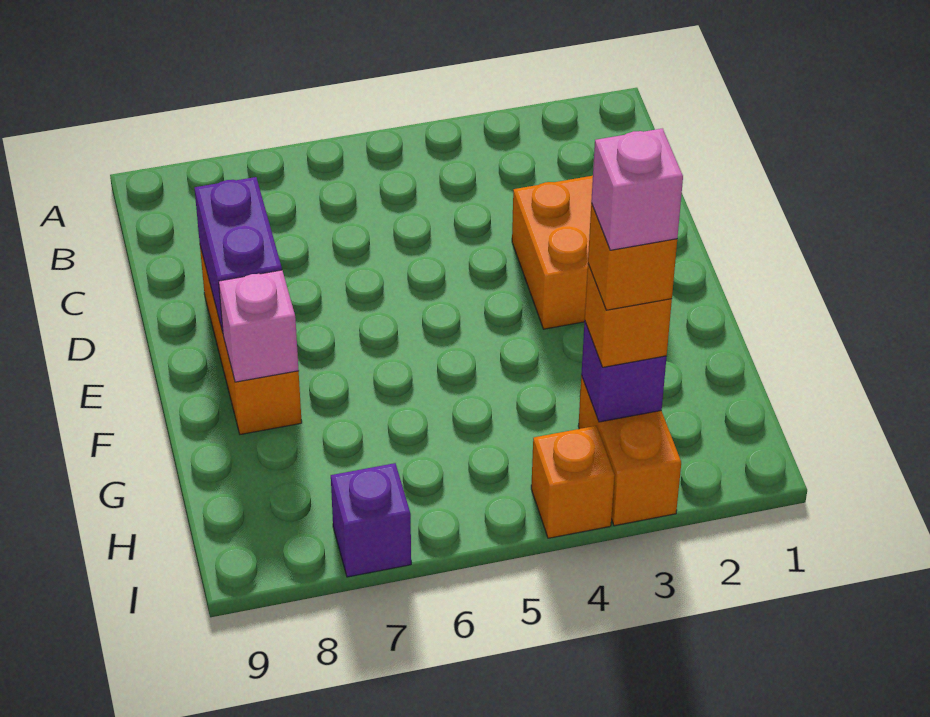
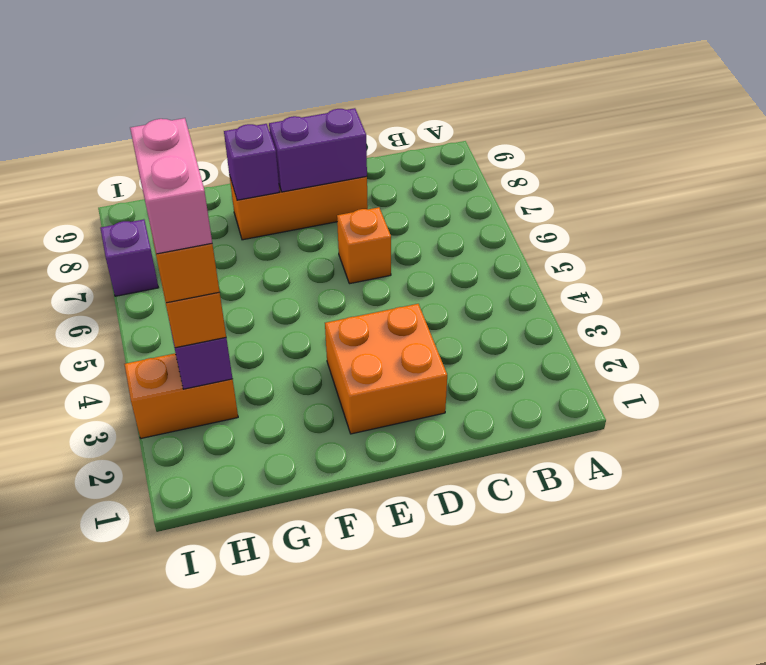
pink brick F8 level 2 -> purple brick F8 level 2
pink brick H3 level 5 -> pink brick H3:H4 level 5
orange brick I4 level 1 -> orange brick D6 level 1

